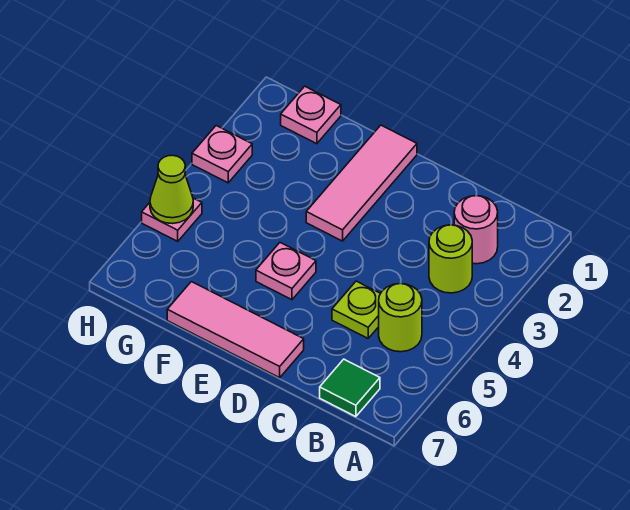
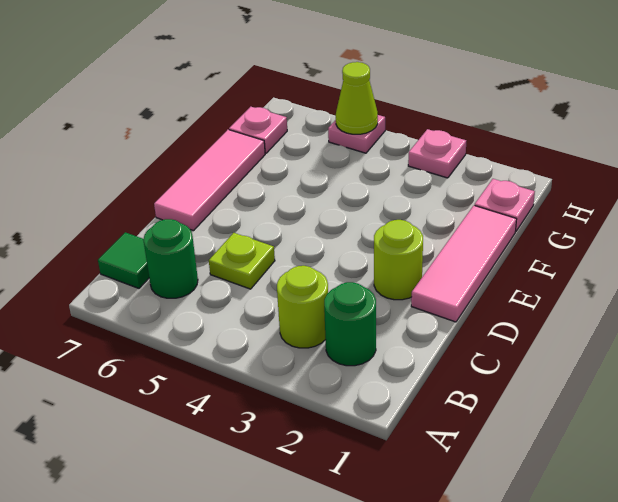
pink round brick B2 level 1 -> green round brick B2 level 1
lime round brick B5 level 1 -> lime round brick D2 level 1
none -> green round brick B6 level 1
pink tile E1:E3 level 1 -> pink tile D1:F1 level 1
pink plate E5 level 1 -> pink plate G7 level 1

